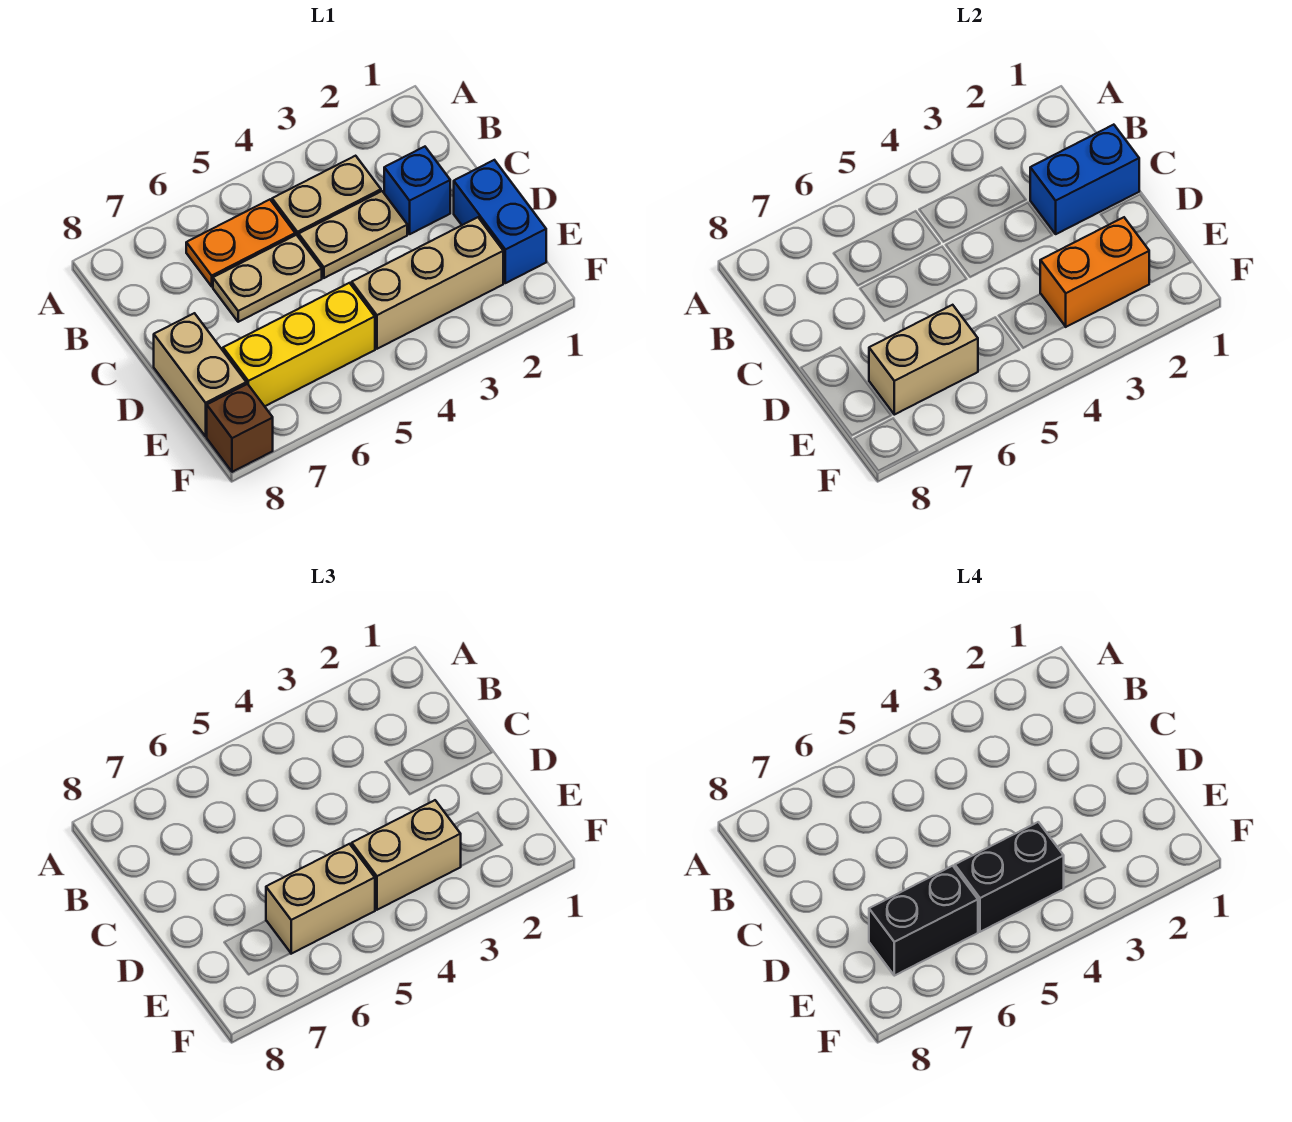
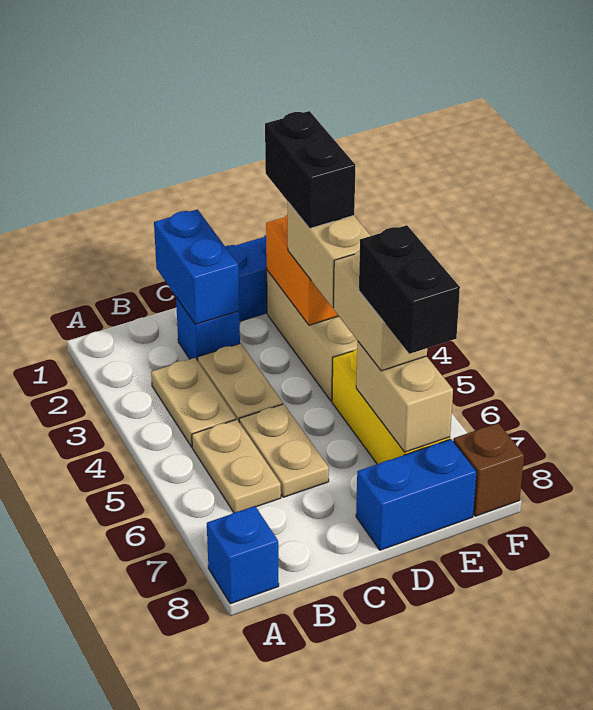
none -> blue brick A8 level 1
orange plate B5:B6 level 1 -> tan plate B5:B6 level 1
tan brick D8:E8 level 1 -> blue brick D8:E8 level 1
black brick E4:E5 level 4 -> black brick E2:E3 level 4

